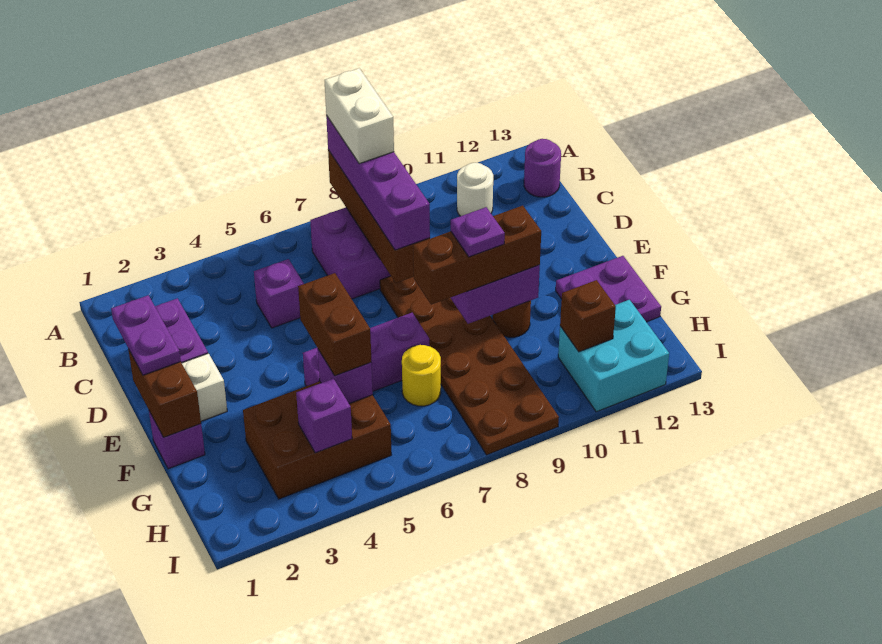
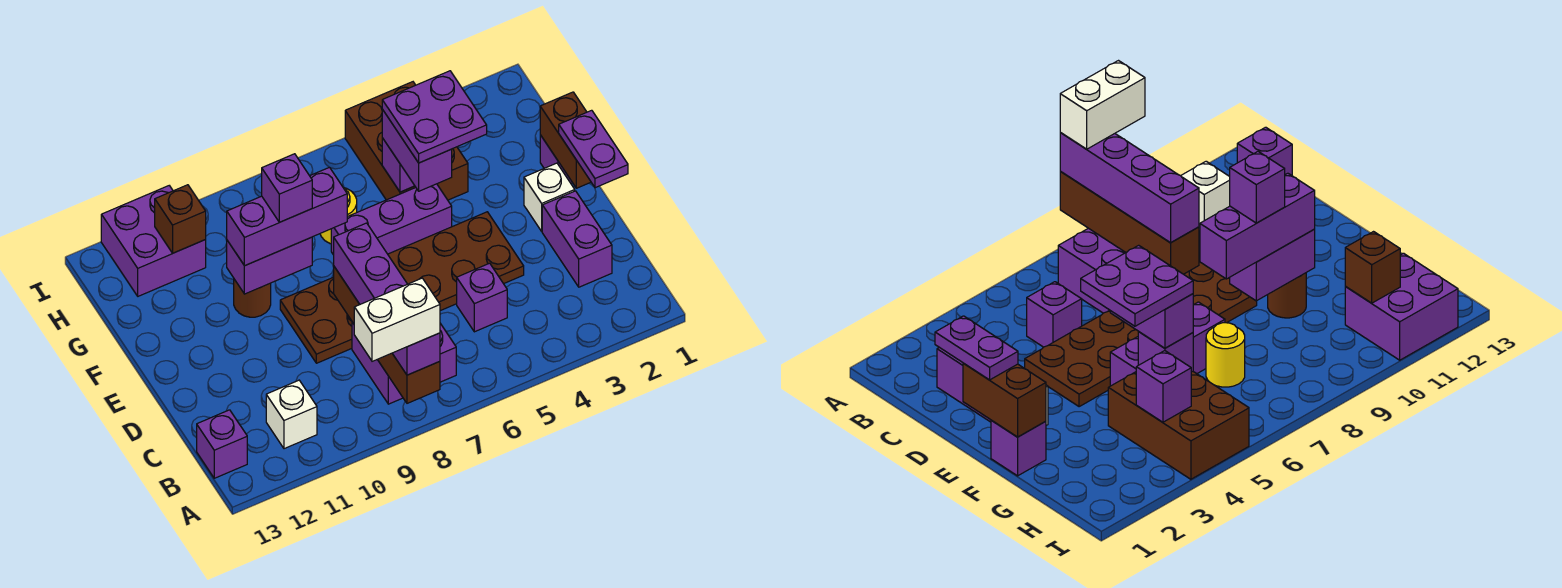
white brick A8:B8 level 4 -> white brick A8:A9 level 4
white round brick B11 level 1 -> white brick B11 level 1
purple round brick B13 level 1 -> purple brick B13 level 1
brown plate D8:I9 level 1 -> brown plate D4:E9 level 1
brown brick F5:G5 level 3 -> purple brick F5:G5 level 3
brown brick F8:F10 level 3 -> purple brick F8:F10 level 3
purple plate F9 level 4 -> purple brick F9 level 4
purple plate F12:G13 level 1 -> purple plate F4:G5 level 4
brown brick G3:H5 level 1 -> brown brick G4:I5 level 1
cyan brick H11:I12 level 1 -> purple brick H11:I12 level 1

